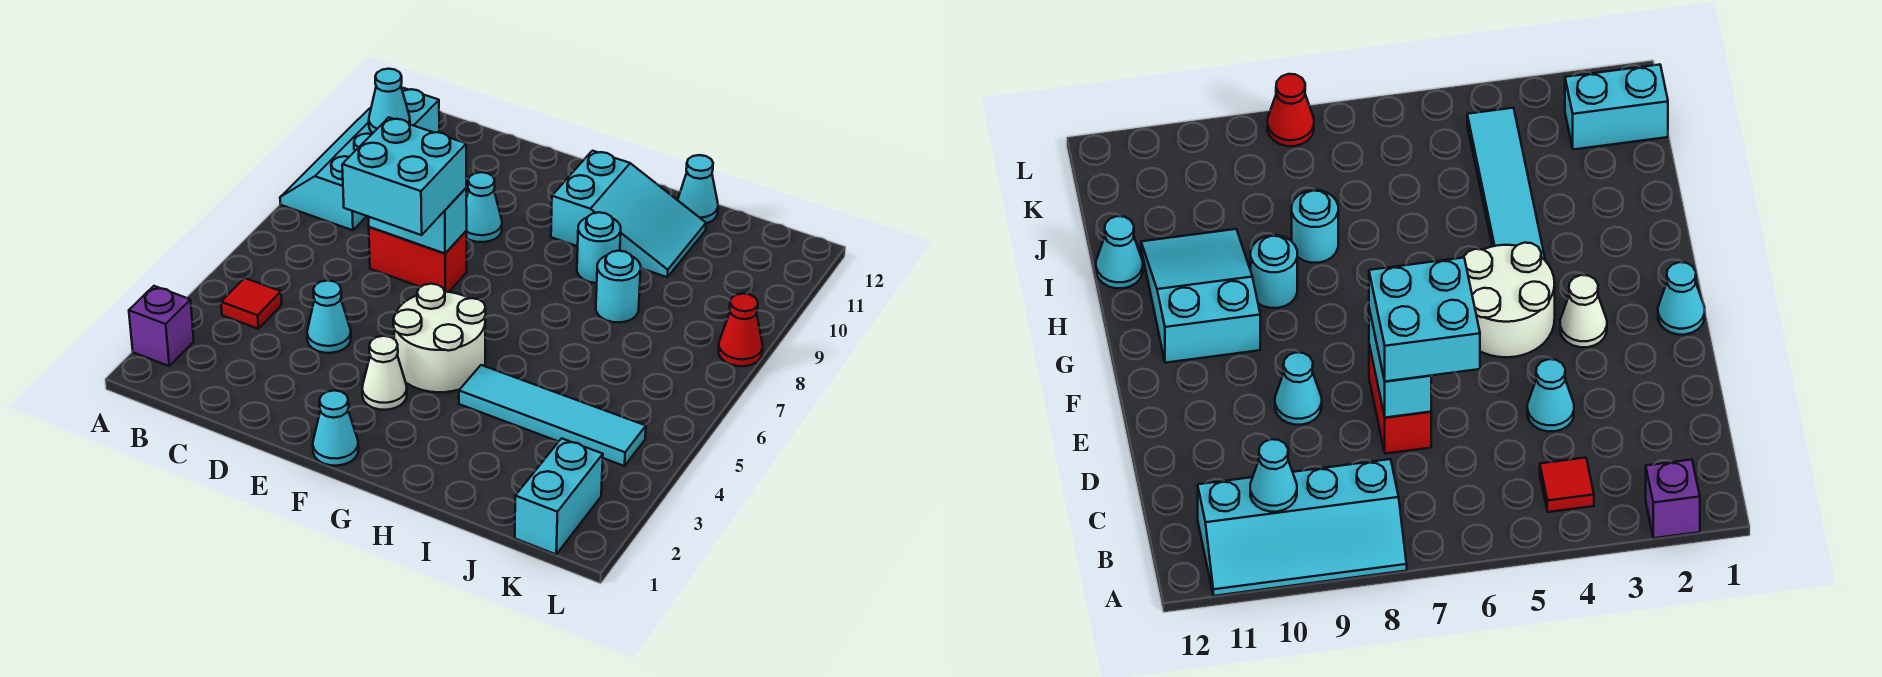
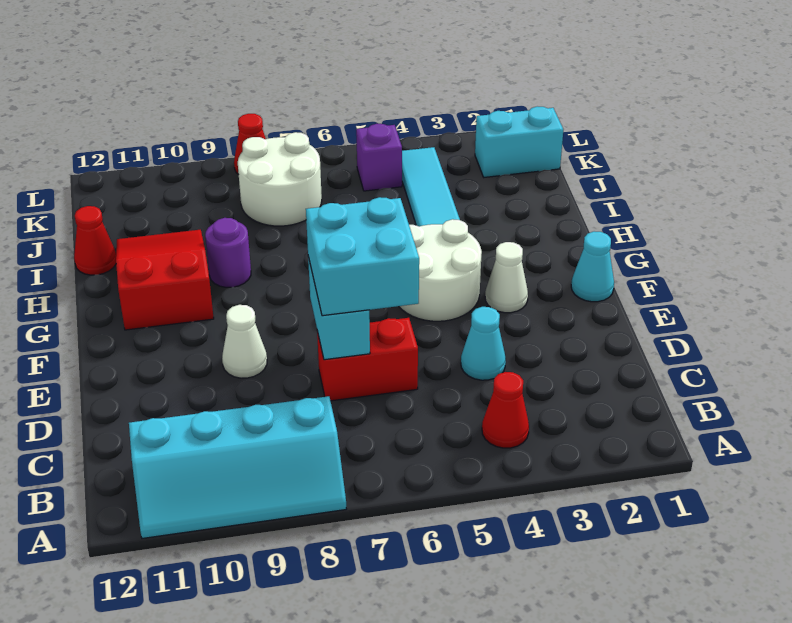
purple brick A2 level 1 -> purple brick K5 level 1
red tile B4 level 1 -> red cone B4 level 1
cyan cone B10 level 2 -> none
red brick D7:E7 level 1 -> red brick D6:D7 level 1
cyan cone E9 level 1 -> white cone E9 level 1
cyan slope G10:I11 level 1 top G -> red slope G10:I11 level 1 top G
cyan round brick H9 level 1 -> purple round brick H9 level 1
cyan round brick I8 level 1 -> none
cyan cone I12 level 1 -> red cone I12 level 1
none -> white round brick J7:K8 level 1

